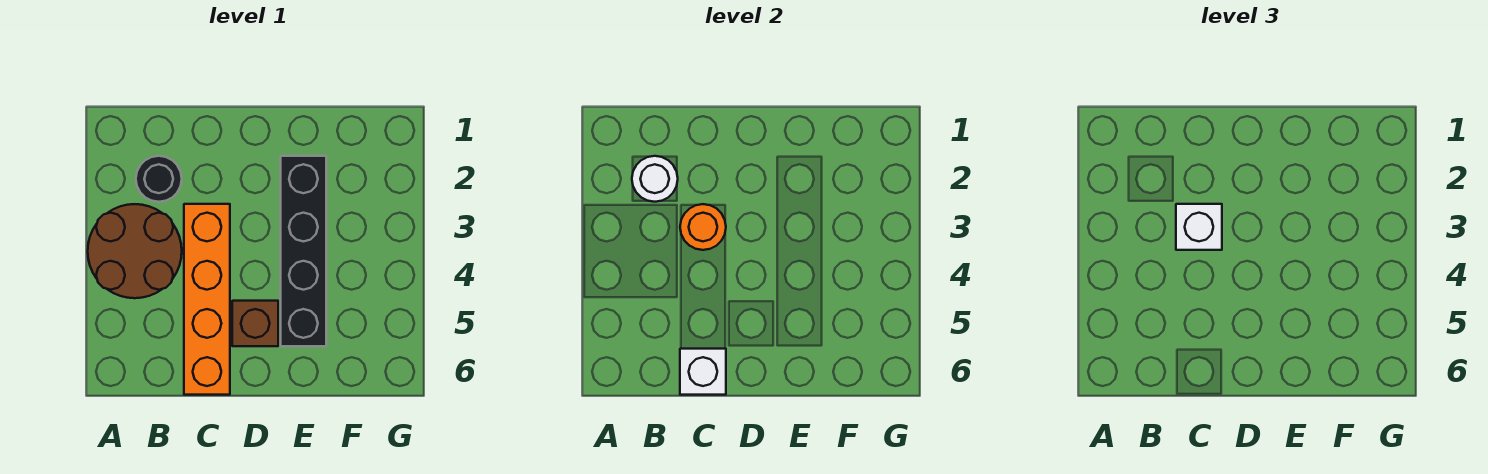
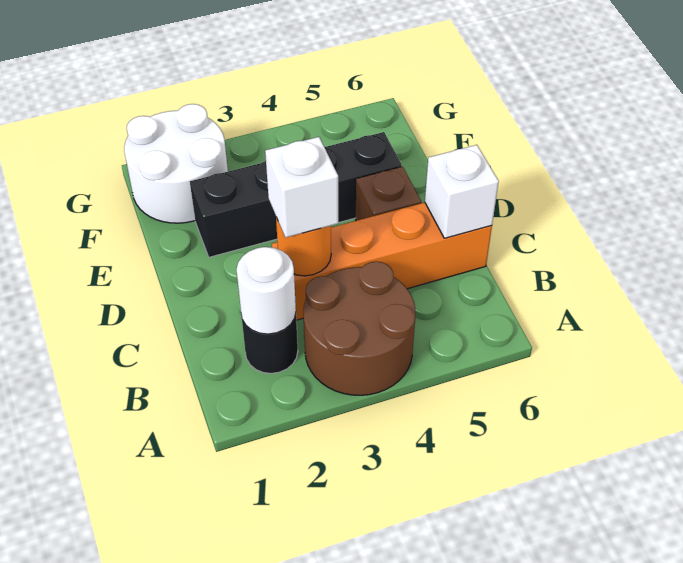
none -> white round brick F1:G2 level 1

